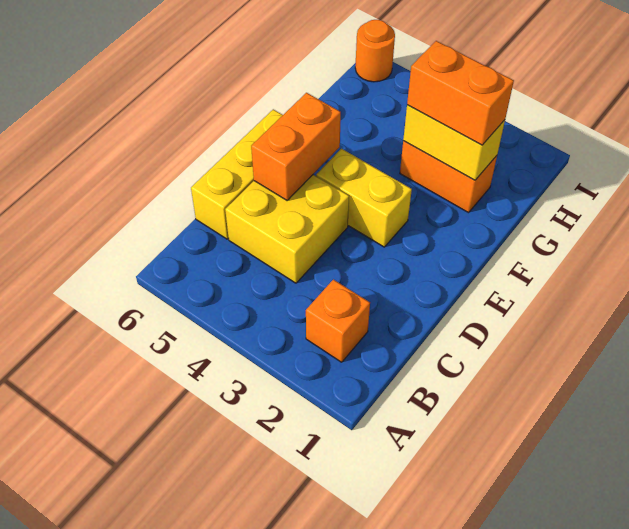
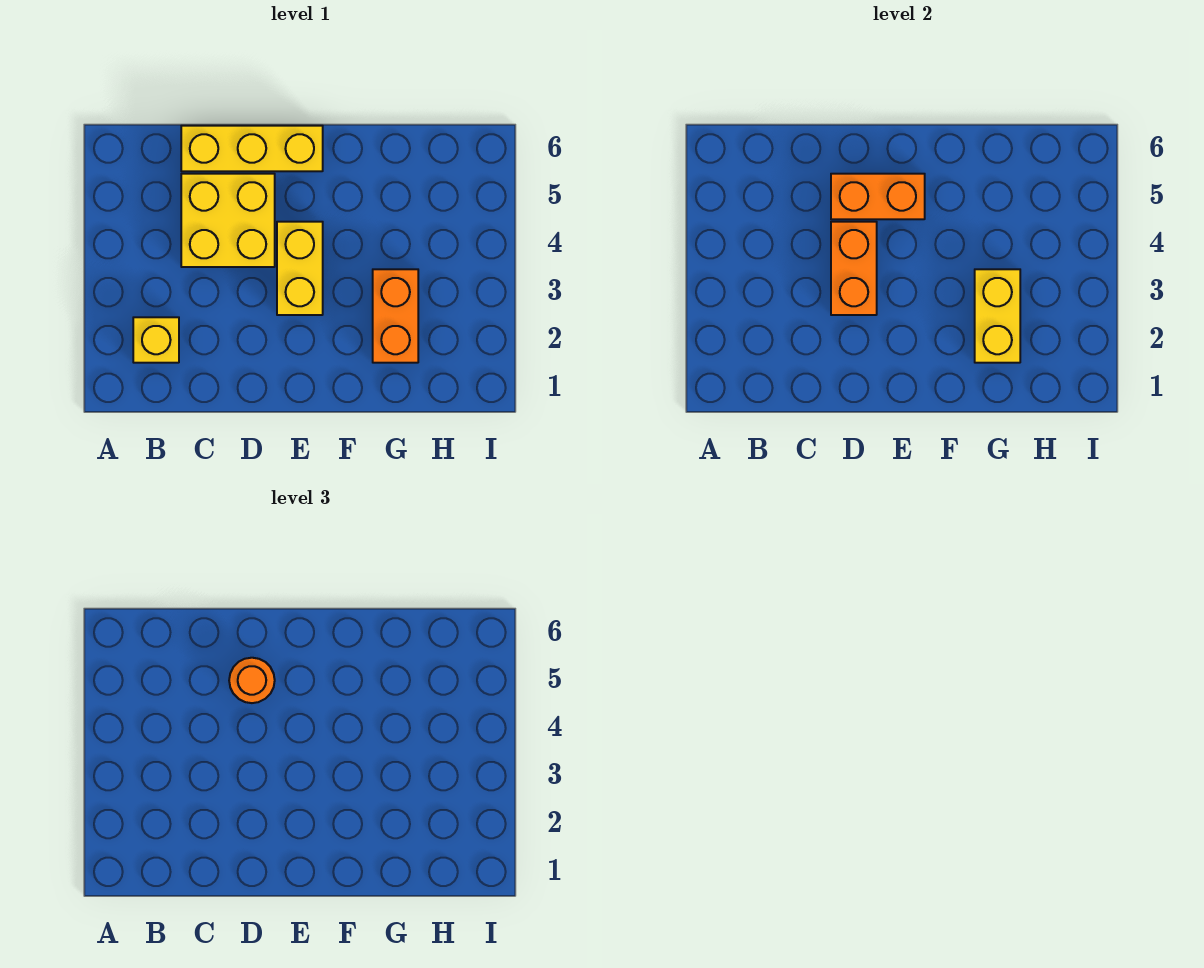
orange brick B2 level 1 -> yellow brick B2 level 1
orange brick G2:G3 level 3 -> orange brick D3:D4 level 2
orange round brick I6 level 1 -> orange round brick D5 level 3

